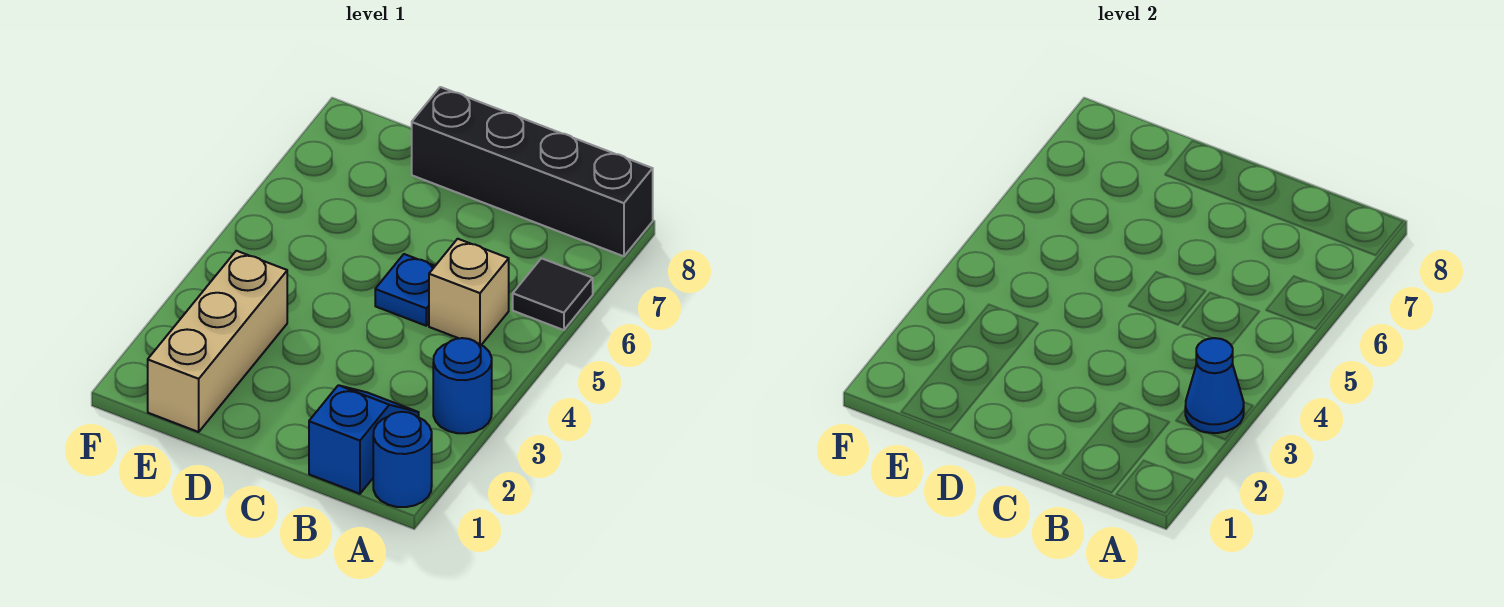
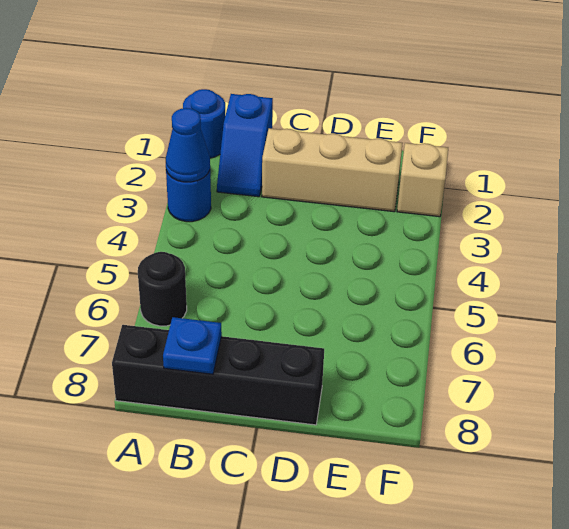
black tile A6 level 1 -> black round brick A6 level 1
tan brick B5 level 1 -> tan brick F2 level 1
blue plate C5 level 1 -> blue plate B8 level 2
tan brick E1:E3 level 1 -> tan brick C2:E2 level 1

